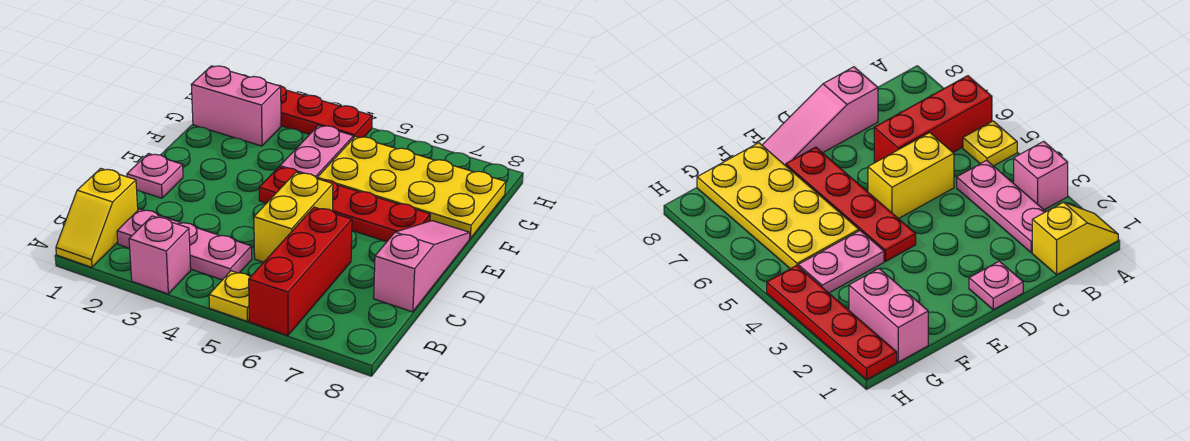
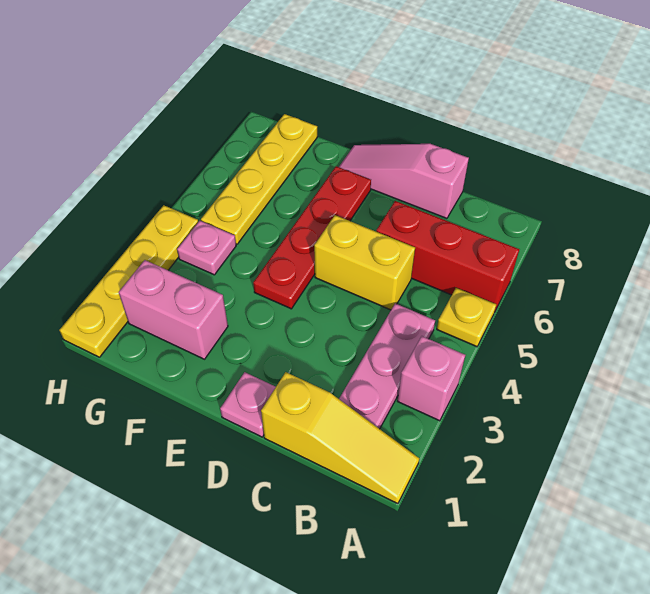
yellow slope A1:B1 level 1 top B -> yellow slope A1:C1 level 1 top C
pink plate F4:G4 level 1 -> pink plate G4 level 1
yellow plate F5:G8 level 1 -> yellow plate G5:G8 level 1
pink brick G1:G2 level 1 -> pink brick F2:G2 level 1
red plate H1:H4 level 1 -> yellow plate H1:H4 level 1

